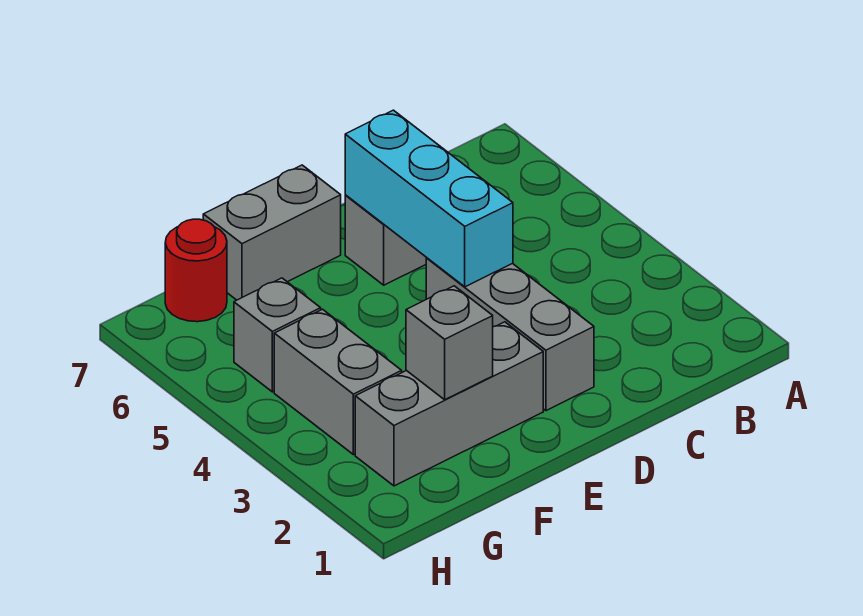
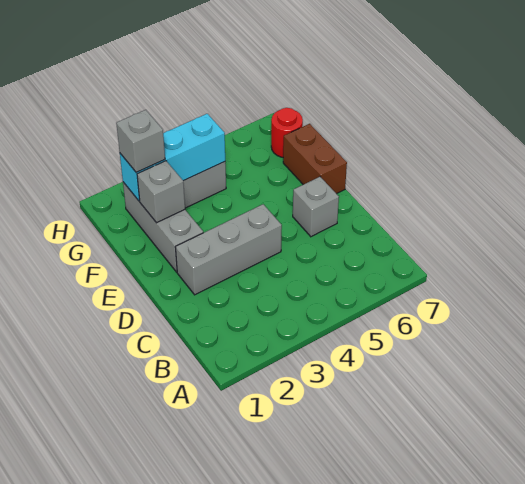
cyan brick D4:D6 level 2 -> cyan brick G2:G4 level 2
grey brick E7:F7 level 1 -> brown brick E7:F7 level 1
grey brick G5 level 1 -> grey brick G2 level 3

